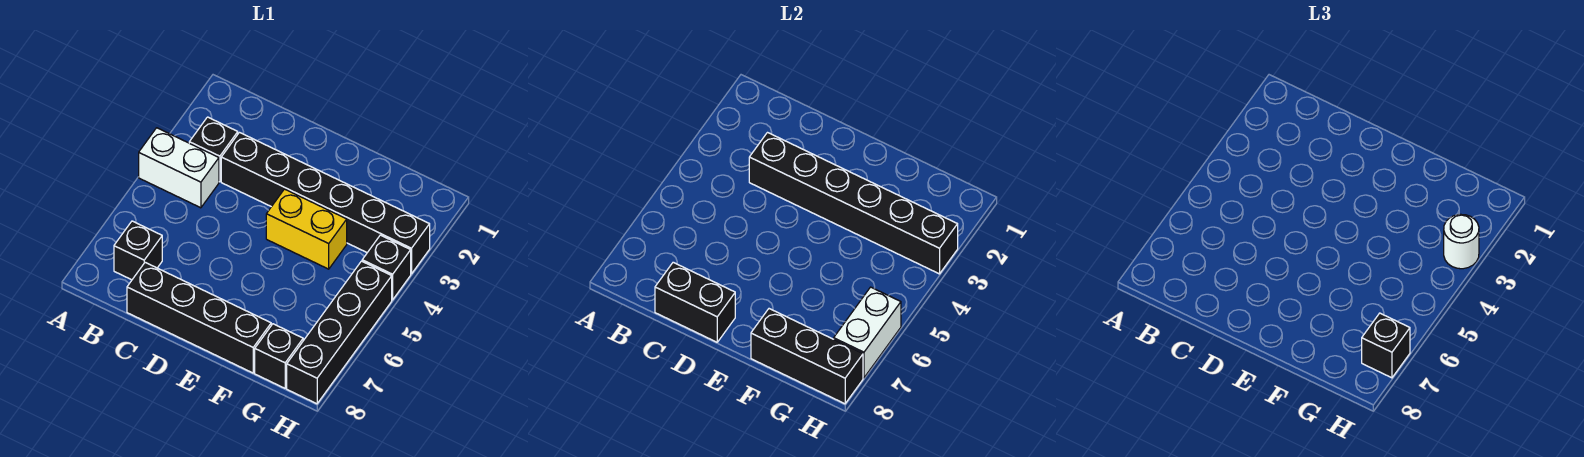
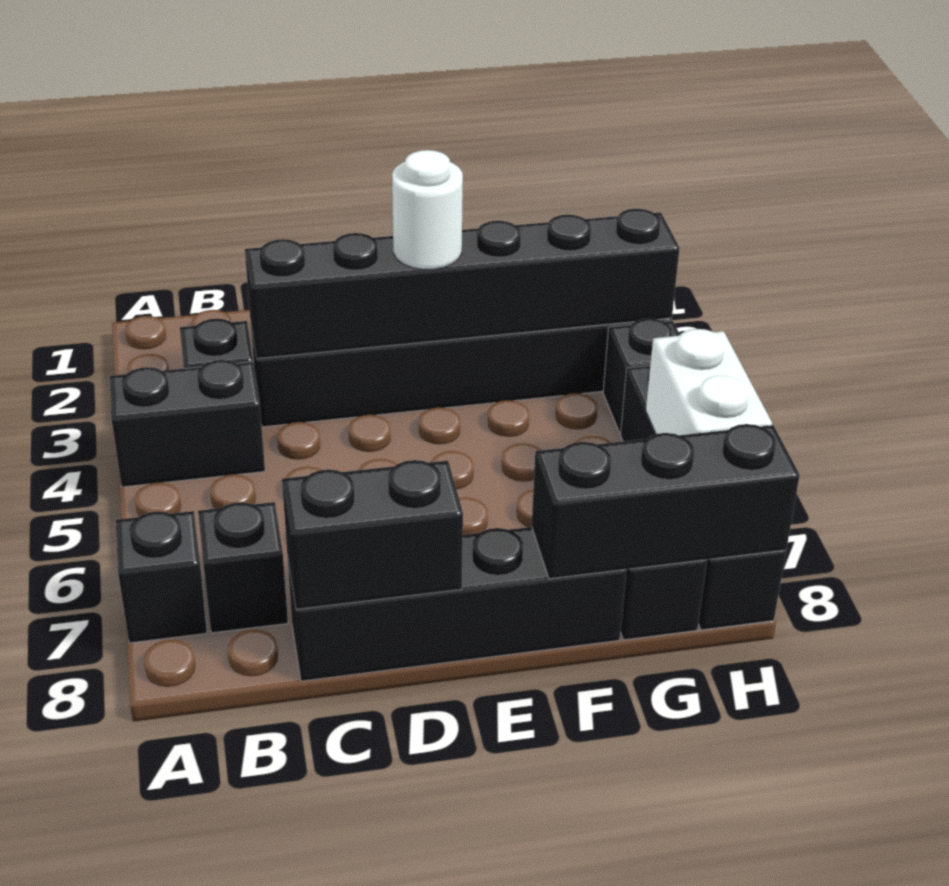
white brick A4:B4 level 1 -> black brick A4:B4 level 1
yellow brick E4:F4 level 1 -> none
white round brick H3 level 3 -> white round brick E3 level 3
black brick H7 level 3 -> black brick A7 level 1

